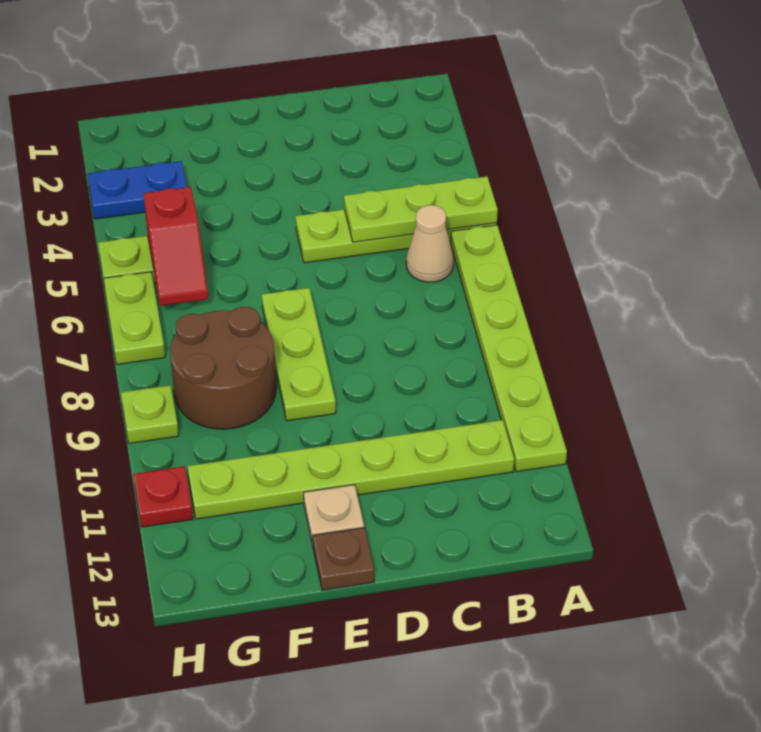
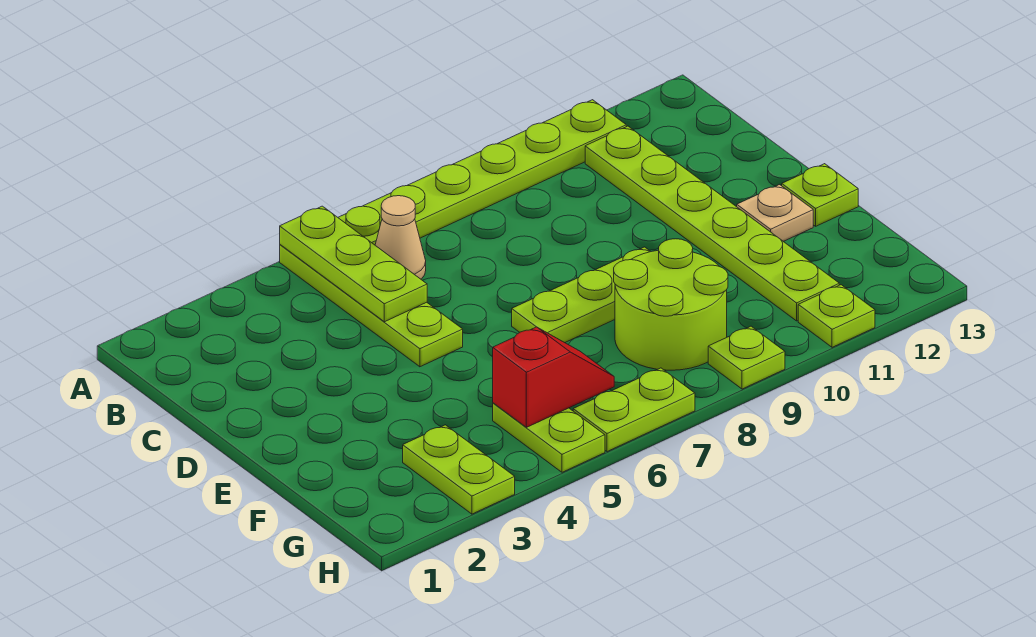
brown plate E13 level 1 -> lime plate E13 level 1
brown round brick F8:G9 level 1 -> lime round brick F8:G9 level 1
blue plate G3:H3 level 1 -> lime plate G3:H3 level 1
red plate H11 level 1 -> lime plate H11 level 1

